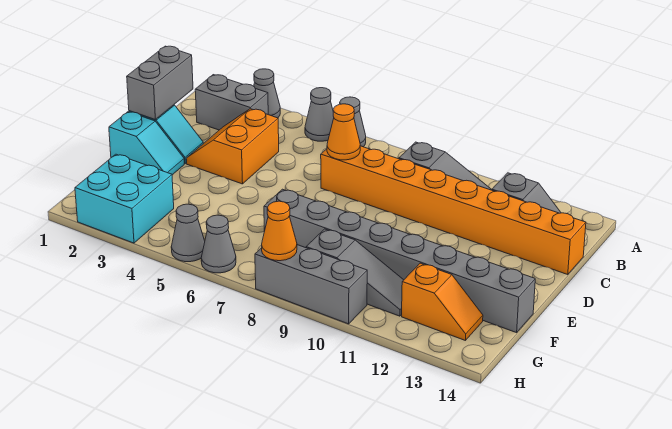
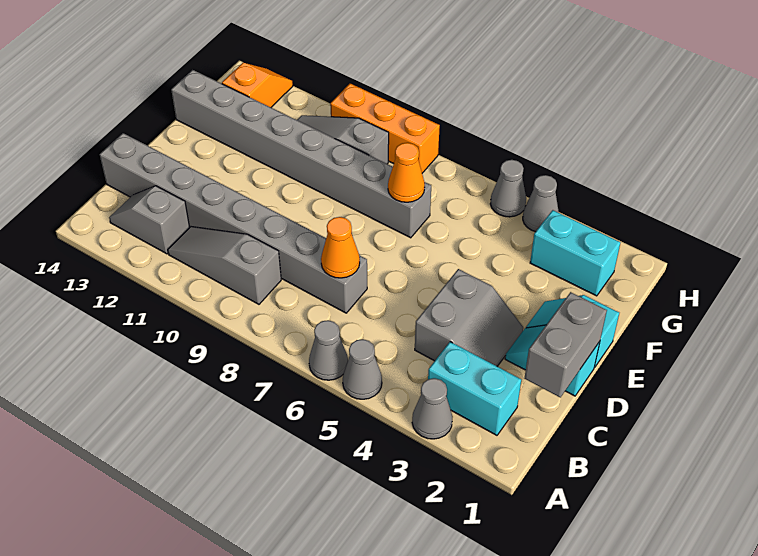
grey brick B2:B3 level 1 -> cyan brick B2:B3 level 1
orange slope C3:D4 level 1 top 4 -> grey slope C3:D4 level 1 top 4
orange brick C7:C14 level 1 -> grey brick C7:C14 level 1
cyan brick G2:H3 level 1 -> cyan brick G2:G3 level 1
orange slope G12:G13 level 1 top 12 -> orange slope G13:H13 level 1 top G
grey cone H6 level 1 -> grey cone H4 level 1
grey brick H8:H10 level 1 -> orange brick H8:H10 level 1
orange cone H8 level 2 -> orange cone F7 level 2

